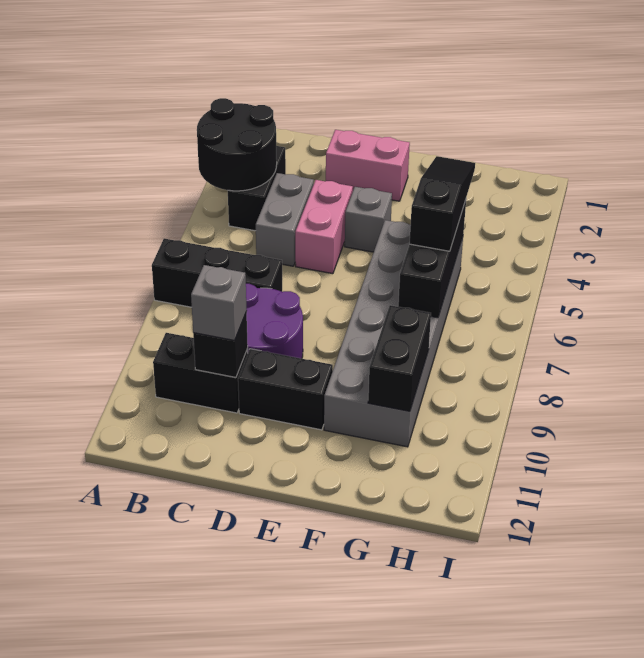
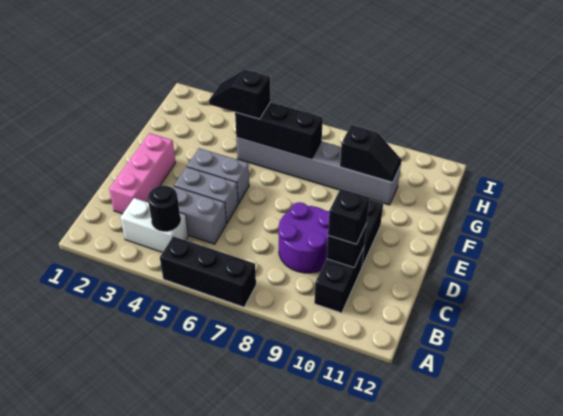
black round brick A3:B4 level 2 -> black round brick B4 level 2
black brick A7:C7 level 1 -> black brick A5:A7 level 1
black brick B3:B4 level 1 -> white brick B3:B4 level 1
grey brick C10 level 3 -> black brick C10 level 3
pink brick D2:E2 level 1 -> pink brick C2:E2 level 1
pink brick D4:D5 level 1 -> grey brick D4:D5 level 1
grey brick E4 level 1 -> grey brick E4:E5 level 1
grey brick F5:G10 level 1 -> grey brick G5:G10 level 1
black slope G4:G6 level 3 top 6 -> black slope G4:G5 level 3 top 5
black brick G9:G10 level 2 -> black slope G9:G10 level 2 top 9

